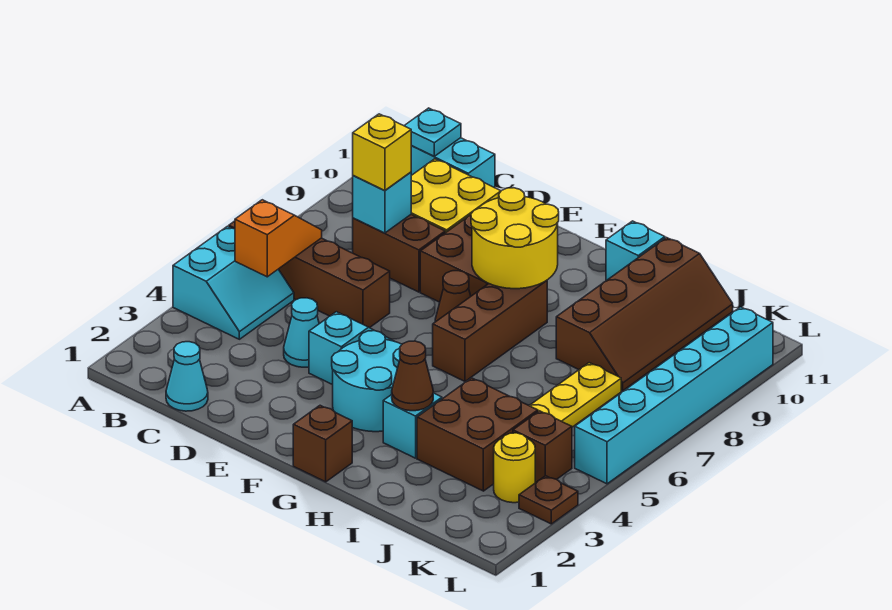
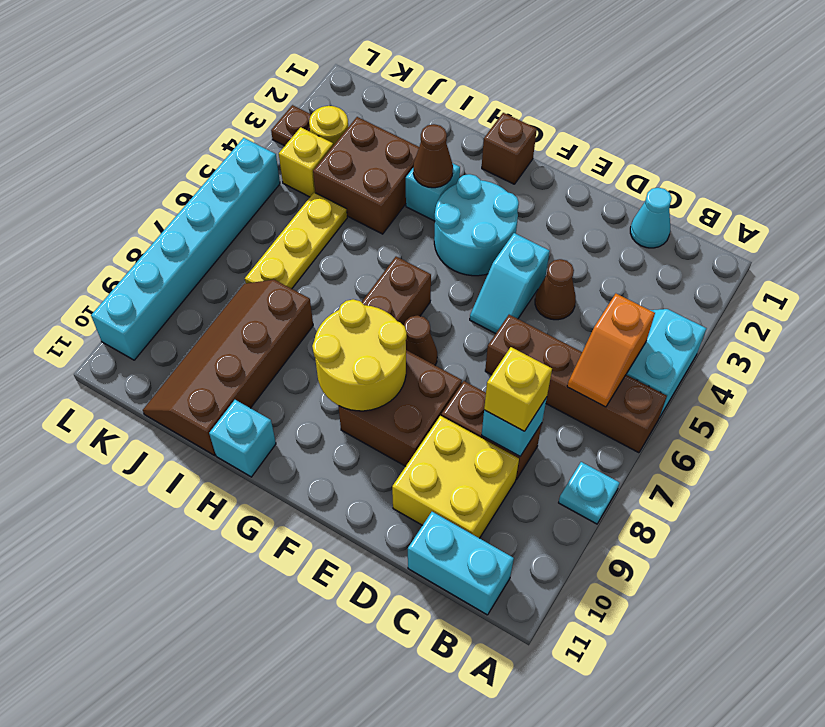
cyan plate B11 level 2 -> cyan plate A8 level 1
cyan cone D4 level 1 -> brown cone D4 level 1
brown brick K4 level 1 -> yellow brick K4 level 1

